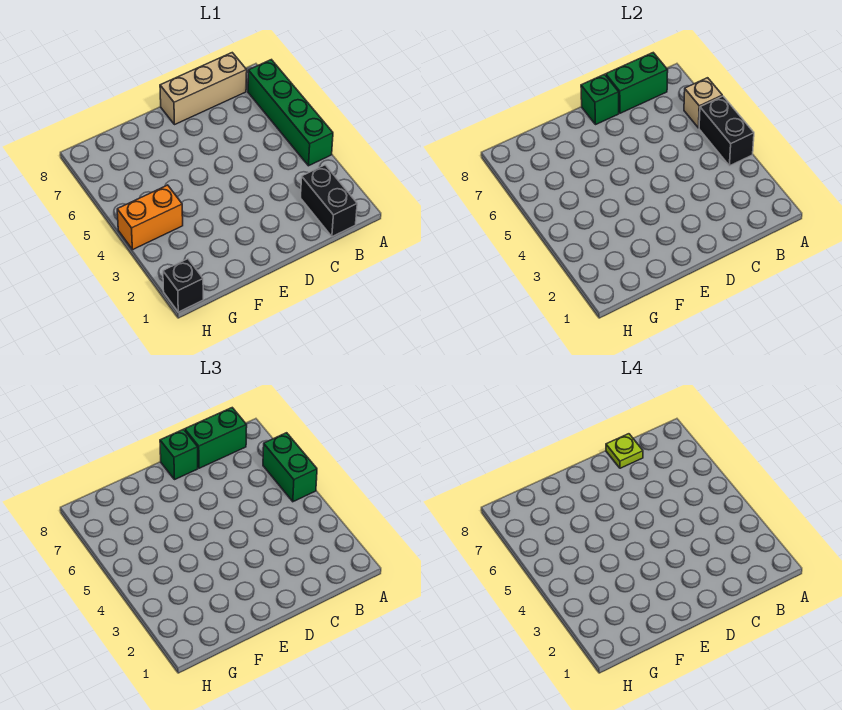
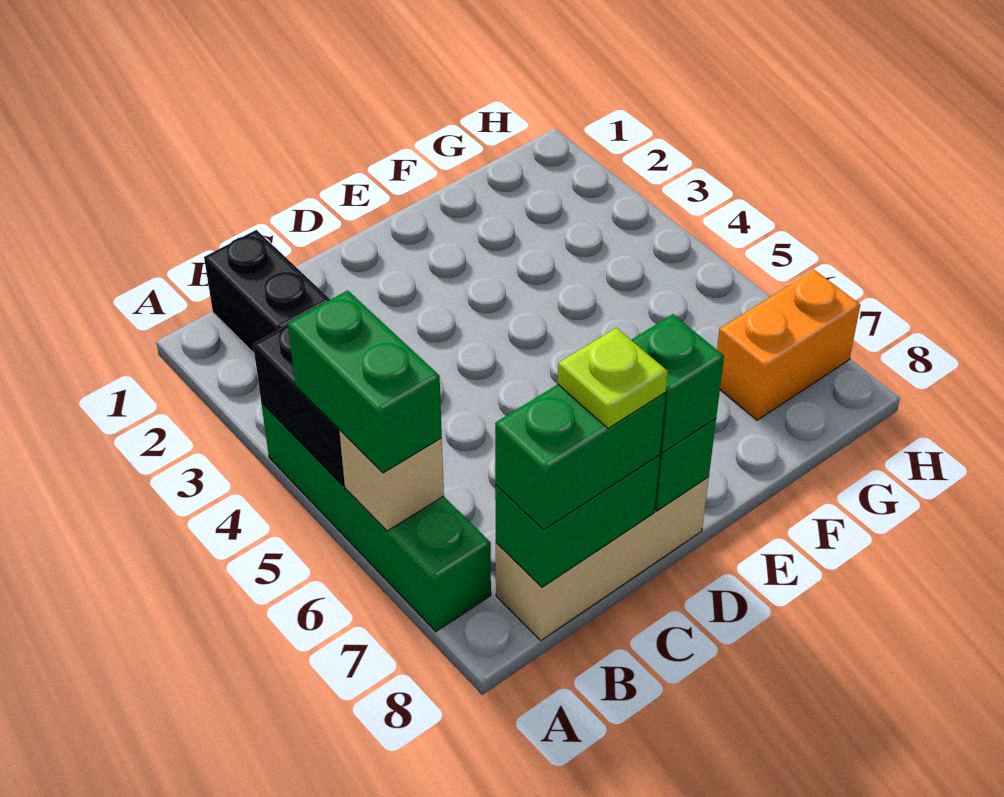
orange brick G4:H4 level 1 -> orange brick G7:H7 level 1
black brick H1 level 1 -> none

